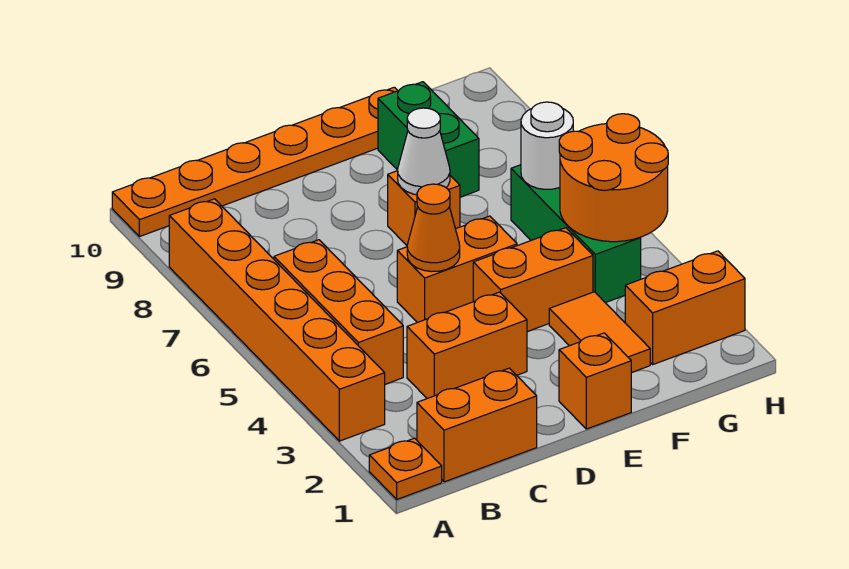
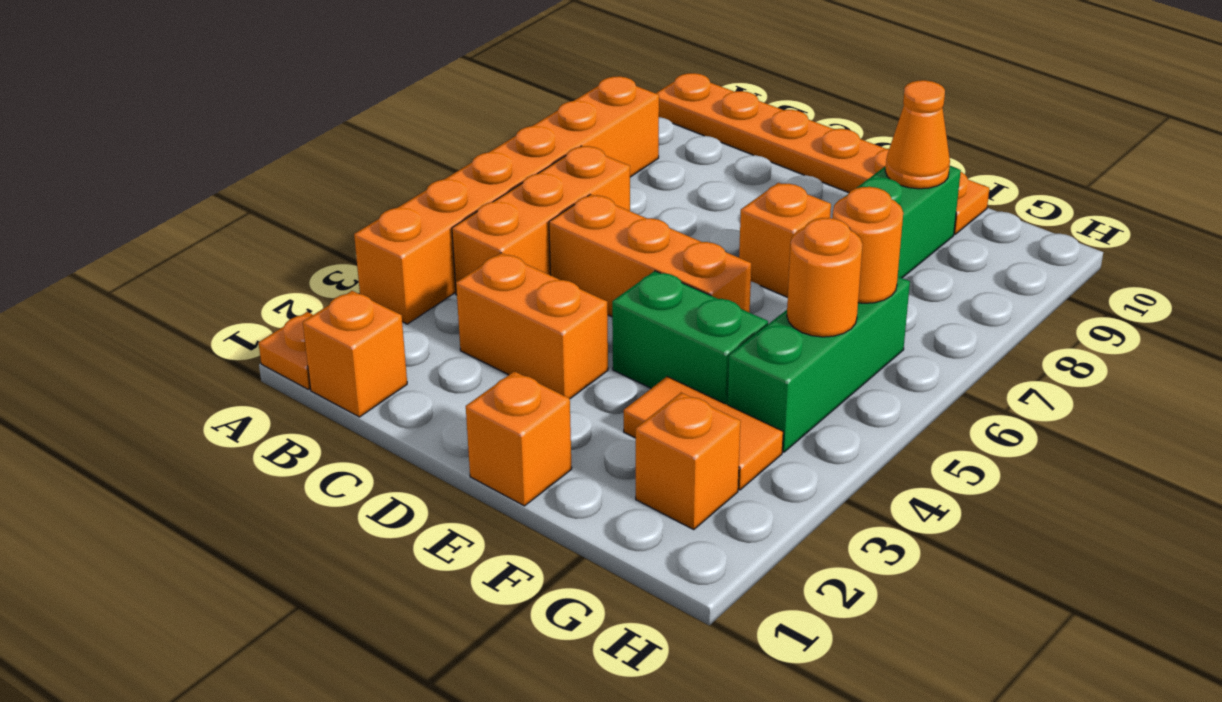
orange brick B1:C1 level 1 -> orange brick B1 level 1
orange brick D5:E5 level 1 -> orange brick C5:E5 level 1
orange cone D5 level 2 -> orange cone F9 level 2
orange brick E4:F4 level 1 -> green brick E4:F4 level 1
white cone E7 level 2 -> none
orange tile F2:F3 level 1 -> orange tile F3:G3 level 1
orange brick G2:H2 level 1 -> orange brick G2 level 1
orange round brick G4:H5 level 2 -> orange round brick G5 level 2
white round brick G6 level 2 -> orange round brick G6 level 2

